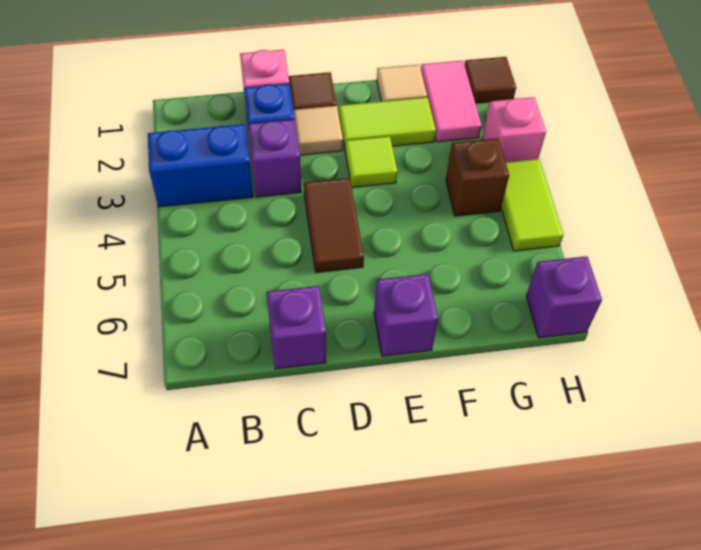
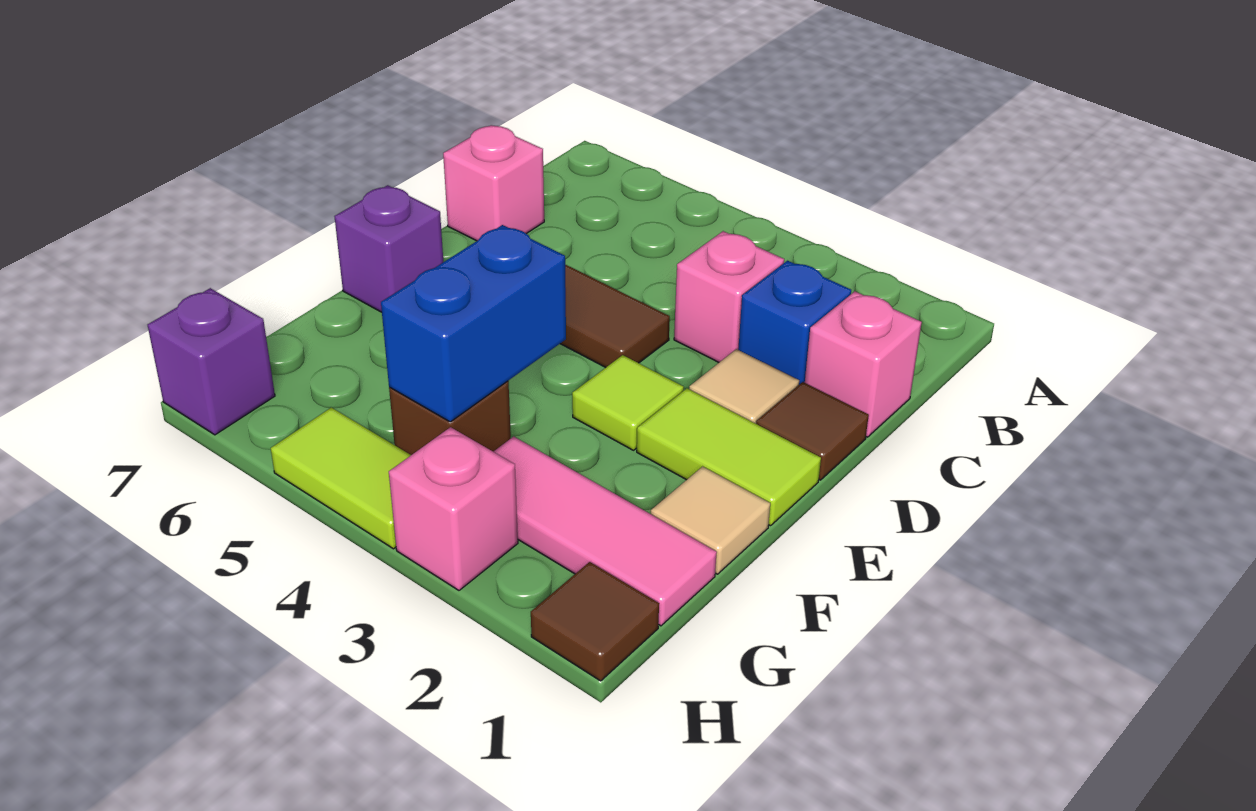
blue brick A3:B3 level 1 -> blue brick F4:G4 level 2
purple brick C3 level 1 -> pink brick C3 level 1
purple brick C7 level 1 -> pink brick C7 level 1
lime tile E2:F2 level 1 -> lime tile E1:E2 level 1
pink tile G1:G2 level 1 -> pink tile G1:G3 level 1

